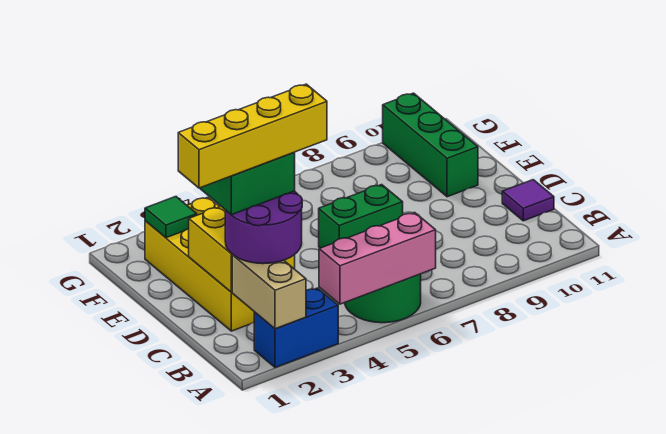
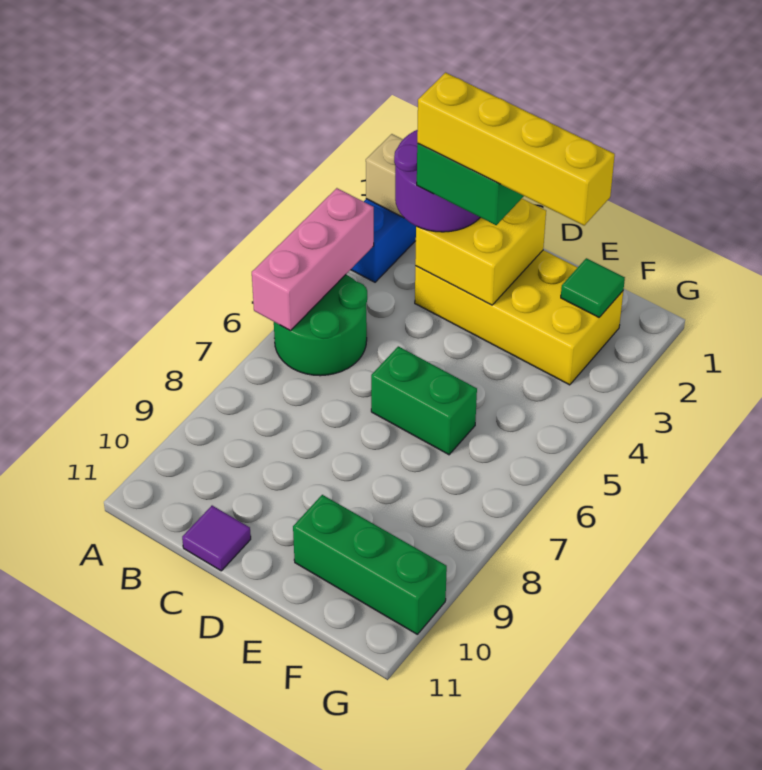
yellow brick C1:C4 level 5 -> yellow brick C3:F3 level 5
green brick D6:D7 level 1 -> green brick D6:E6 level 1

